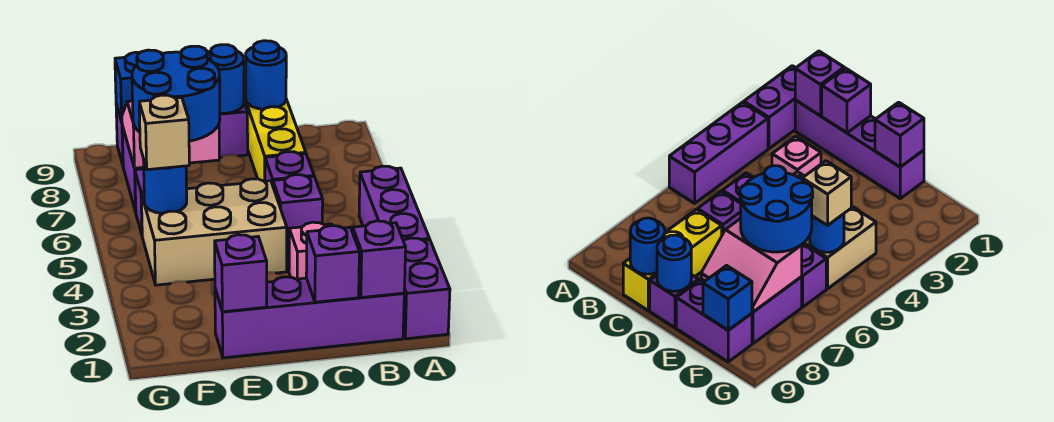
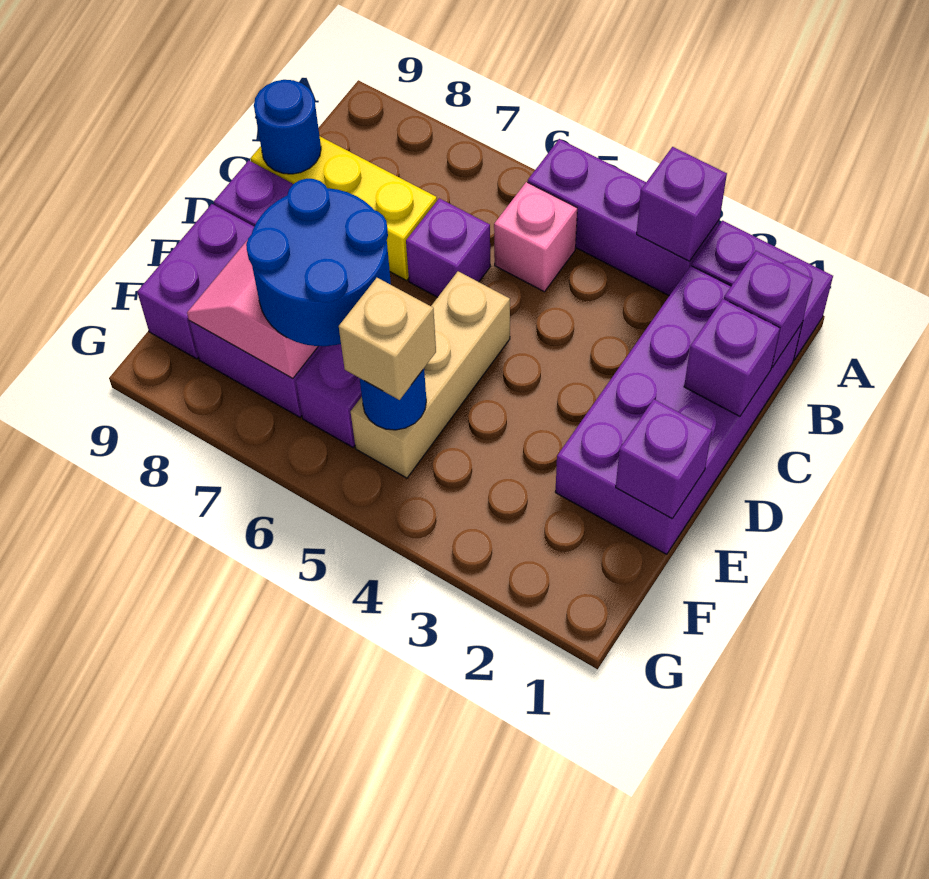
purple brick B1:E1 level 1 -> purple brick B1:E2 level 1
pink brick C3 level 1 -> pink brick B5 level 1
purple brick C5 level 1 -> purple brick A3 level 2
tan brick D4:F5 level 1 -> tan brick D5:F5 level 1
blue round brick D9 level 2 -> none
blue brick F9 level 2 -> none

